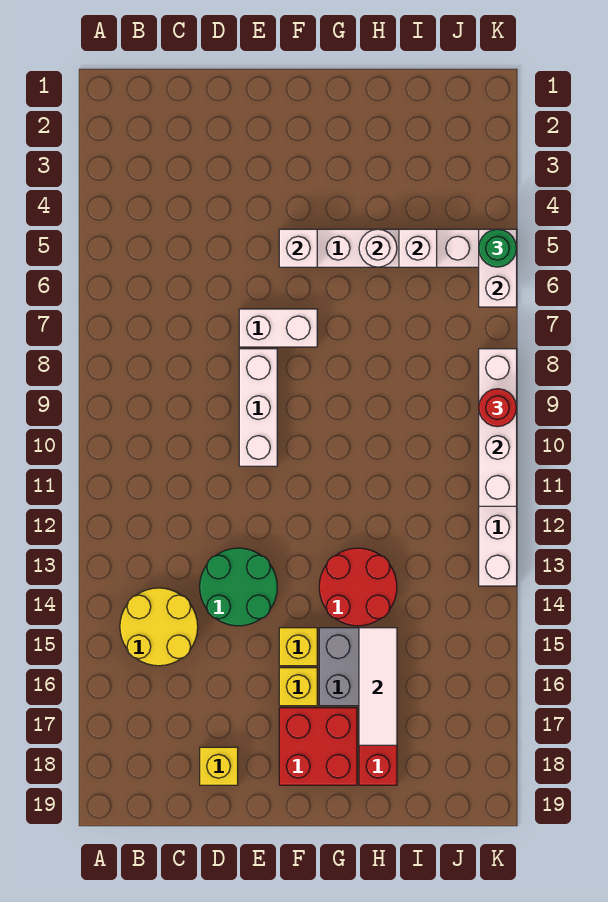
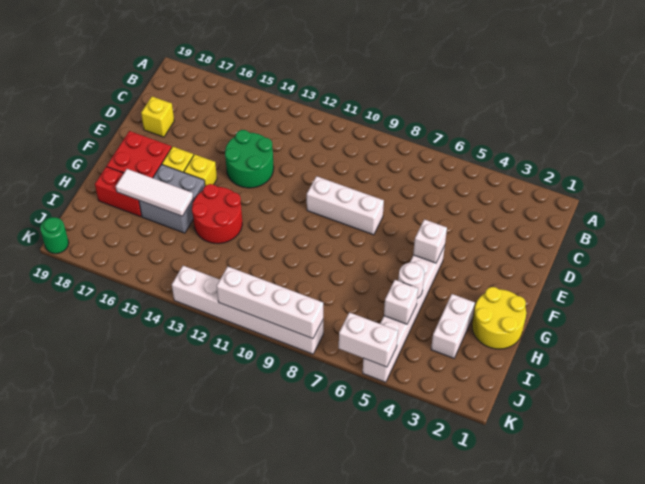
yellow round brick B14:C15 level 1 -> yellow round brick G1:H2 level 1
white brick E7:F7 level 1 -> white brick H3:I3 level 1
green round brick K5 level 3 -> green round brick K19 level 1
red round brick K9 level 3 -> none

